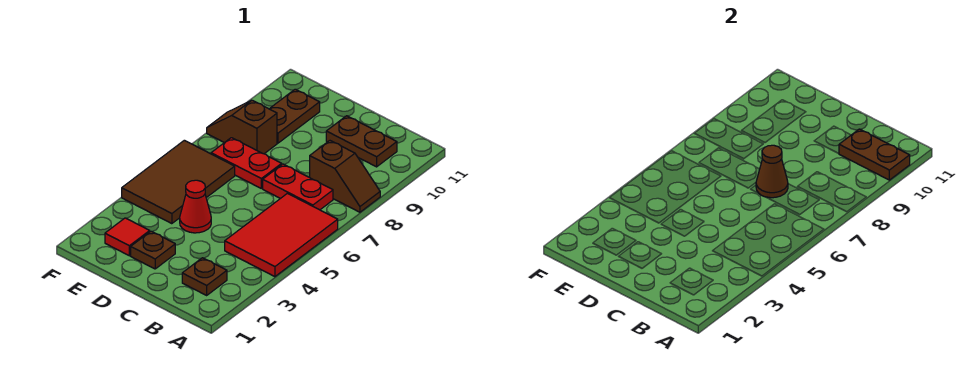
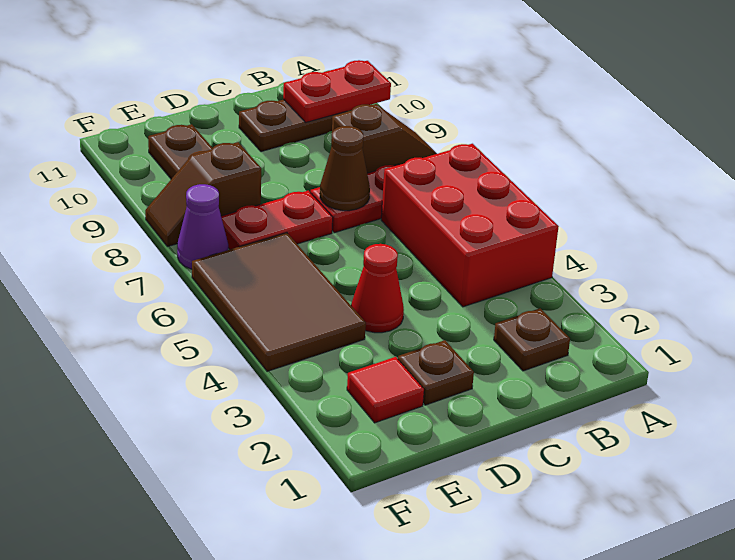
red tile A4:B6 level 1 -> red brick A4:B6 level 1
brown plate A10:B10 level 2 -> red plate A10:B10 level 2
none -> purple cone F7 level 1

